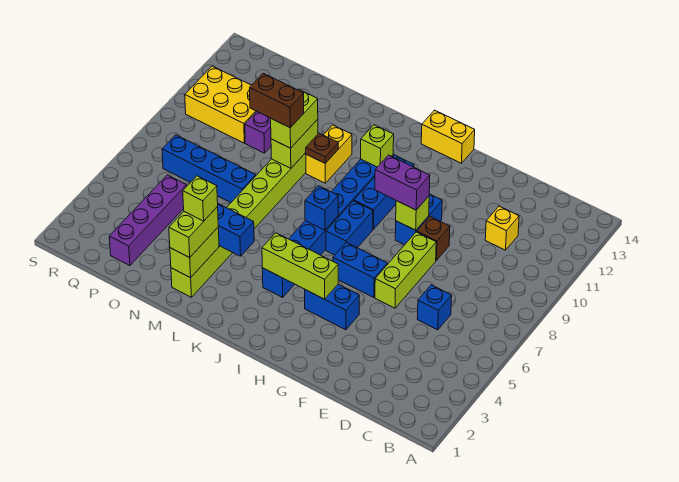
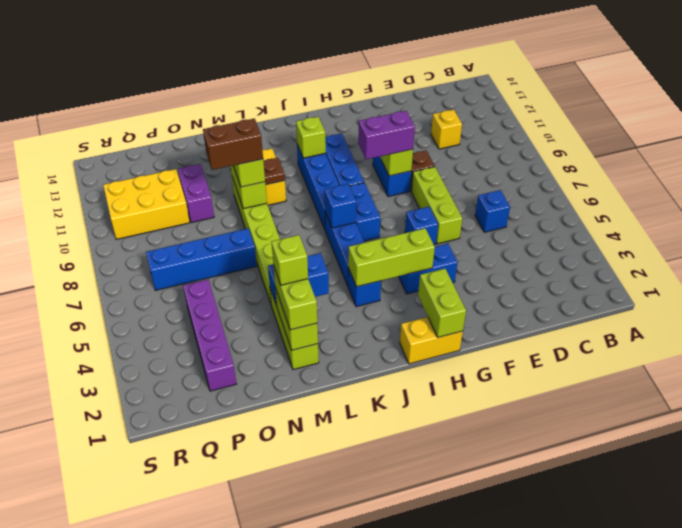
blue brick G6:H6 level 1 -> blue brick G6 level 1
none -> lime brick H1:H2 level 2
yellow brick H14:I14 level 1 -> yellow brick H1:I1 level 1

